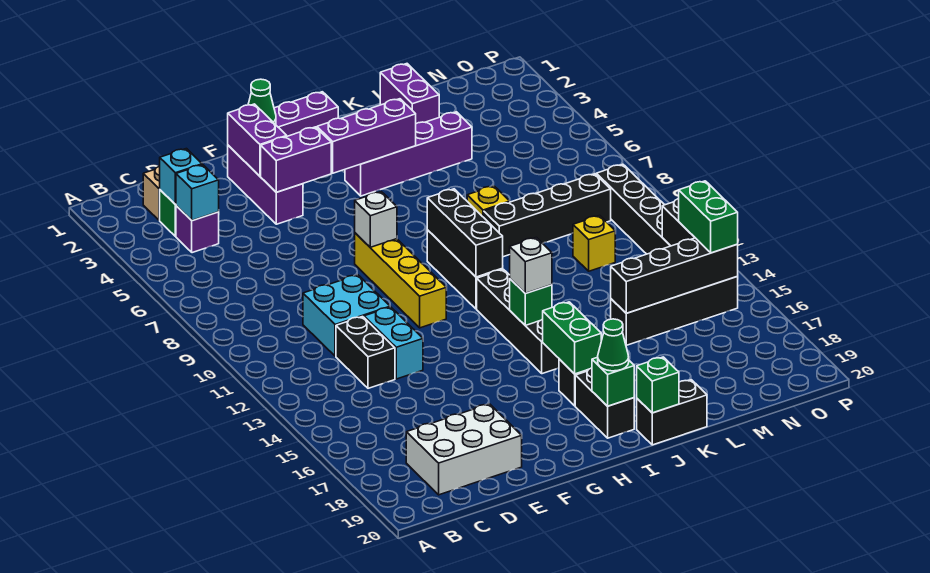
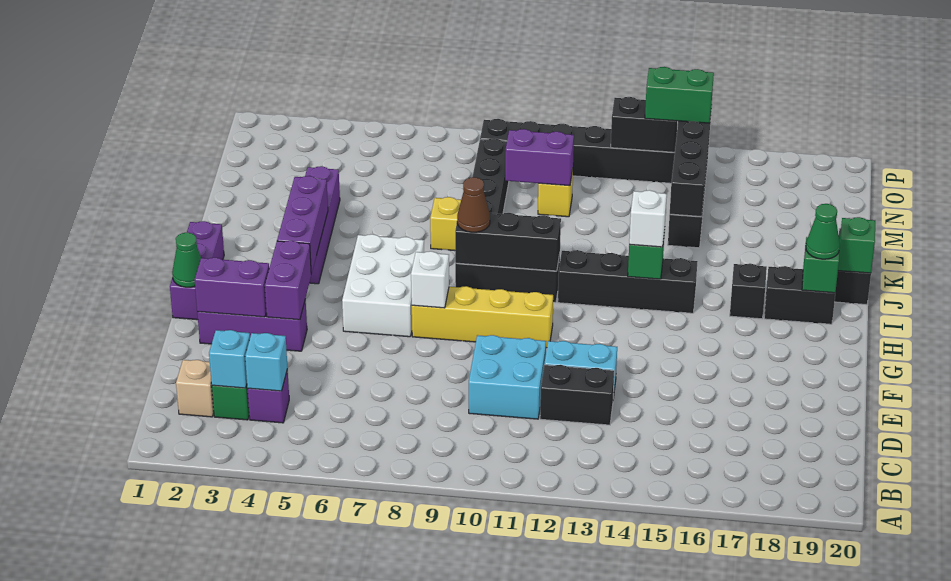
white brick C18:E19 level 1 -> white brick G6:I7 level 1
none -> brown cone I9 level 3
green brick I16:I17 level 2 -> none
purple brick L1:L2 level 1 -> purple brick M10:M11 level 2

